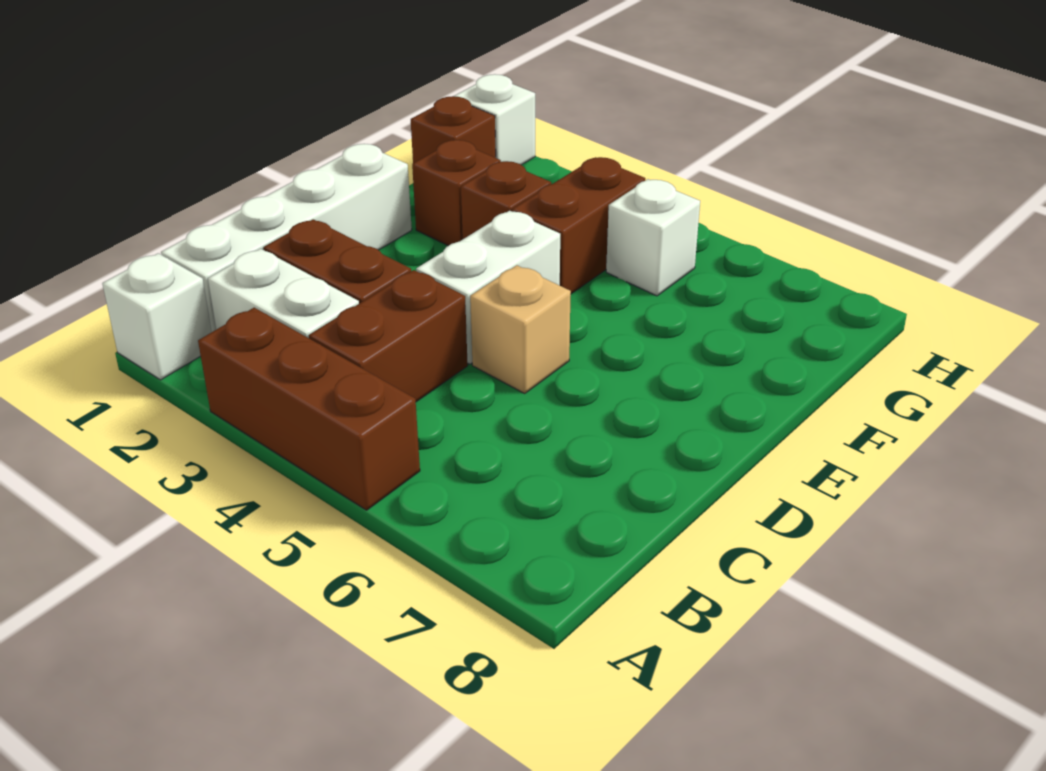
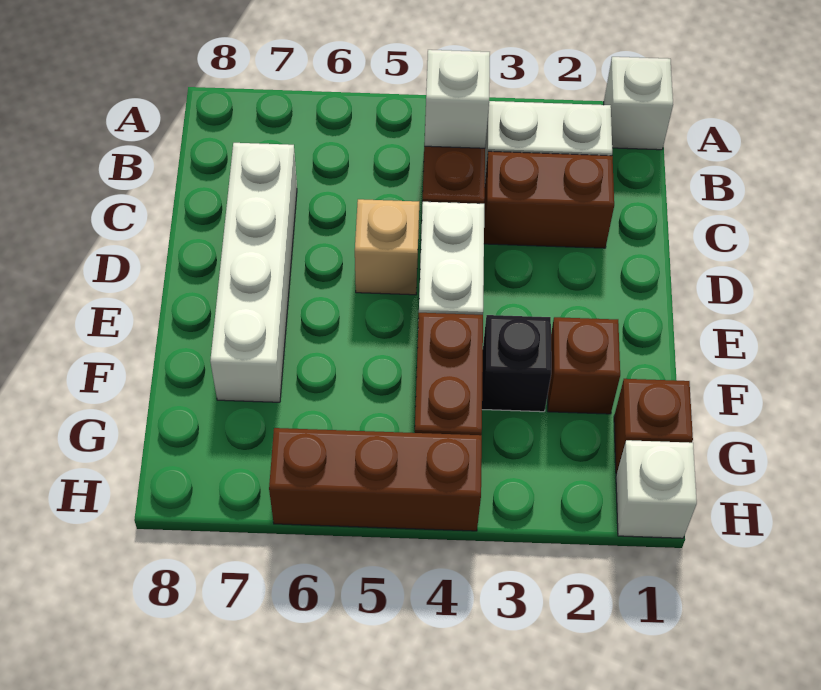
brown brick A3:A5 level 1 -> brown brick H4:H6 level 1
white brick B1:E1 level 1 -> white brick C7:F7 level 1
brown brick F3 level 1 -> black brick F3 level 1
white brick G5 level 1 -> white brick B4 level 2

